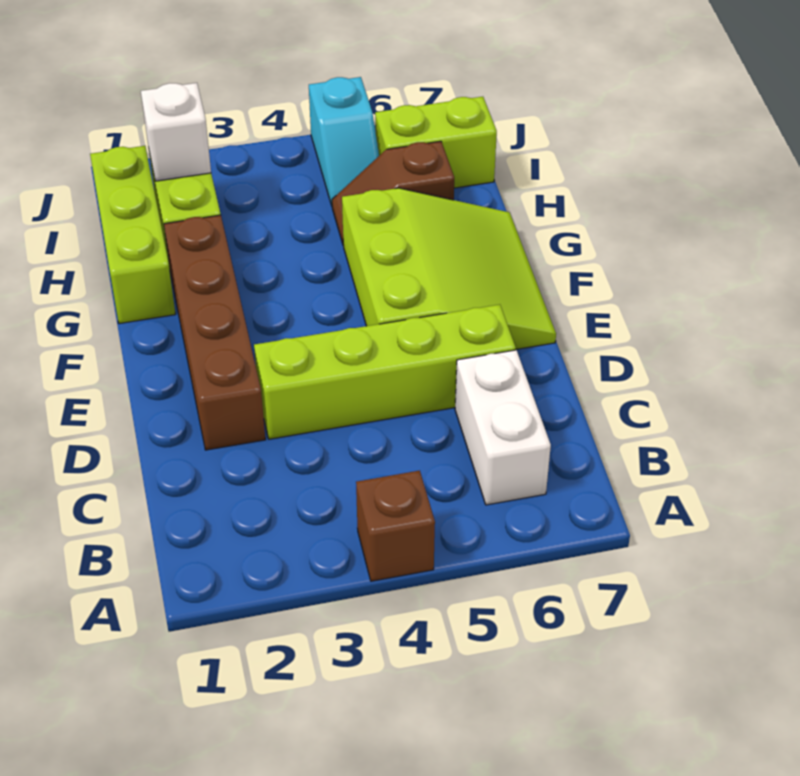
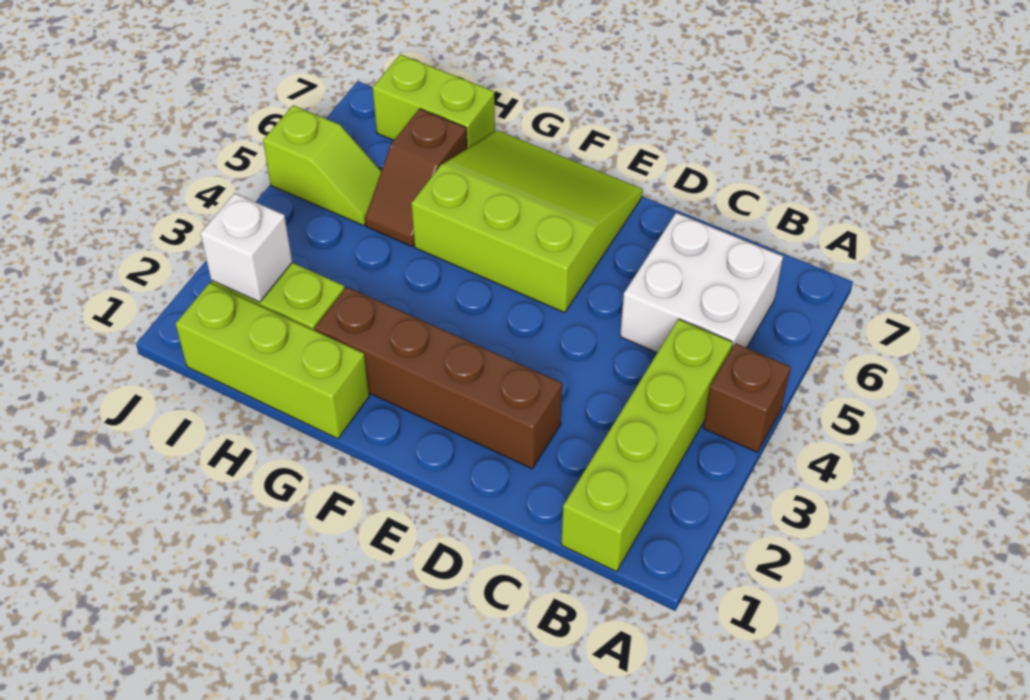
white brick B6:C6 level 1 -> white brick B5:C6 level 1
lime brick D3:D6 level 1 -> lime brick B1:B4 level 1
cyan slope I5:J5 level 1 top J -> lime slope I5:J5 level 1 top J
lime brick I6:I7 level 1 -> lime brick H7:I7 level 1

